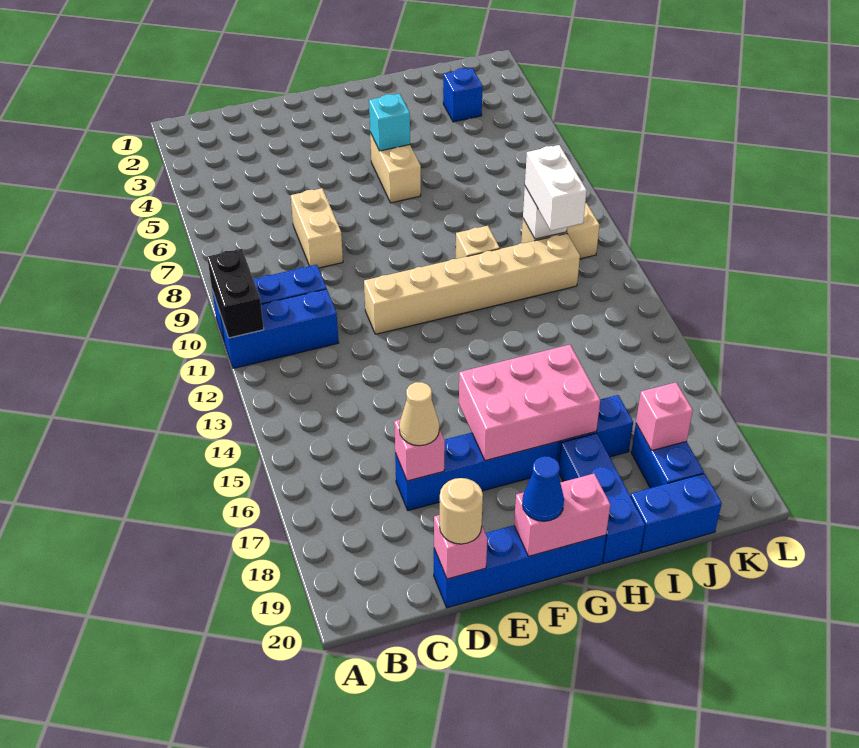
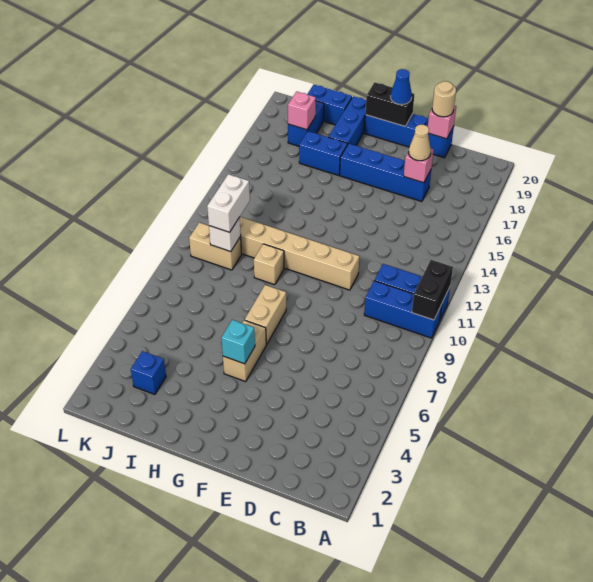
tan brick D7:D8 level 1 -> tan brick G7:G8 level 1
pink brick F16:H17 level 2 -> none
pink brick F20:G20 level 2 -> black brick F20:G20 level 2

